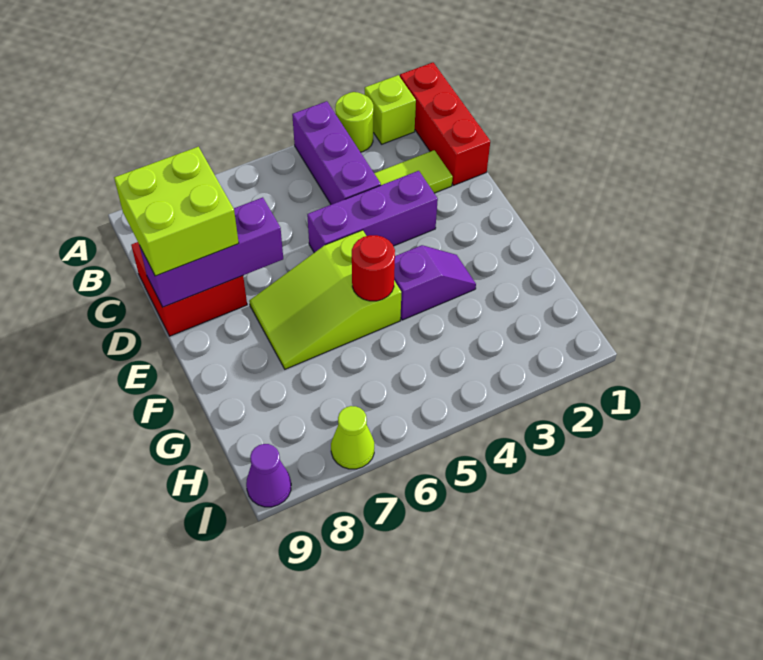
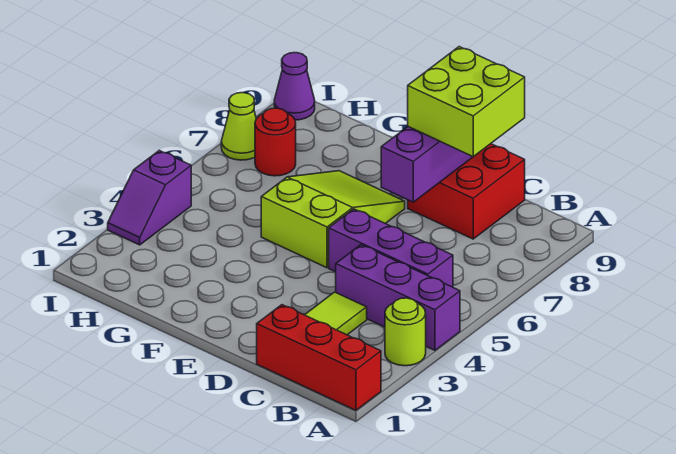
lime brick A2 level 1 -> none
purple brick D3:D5 level 1 -> purple brick B5:D5 level 1
purple slope F3:F4 level 1 top 4 -> purple slope I3:I4 level 1 top 4
red round brick F5 level 2 -> red round brick H7 level 1

